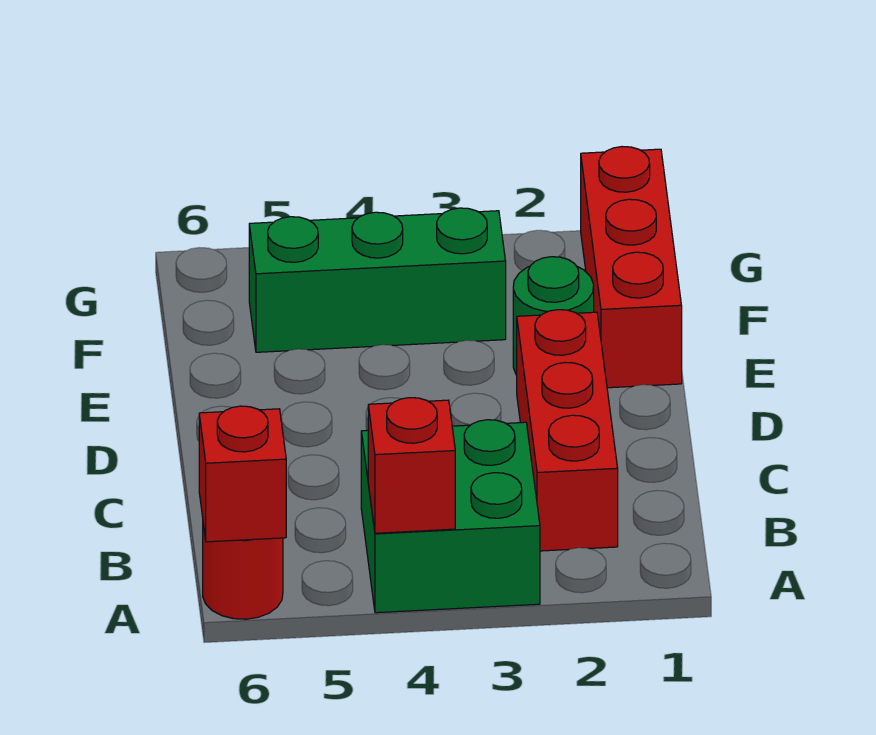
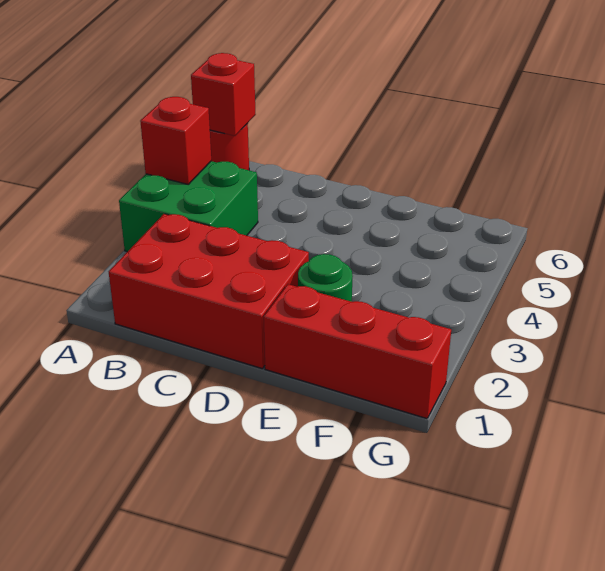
red brick B2:D2 level 1 -> red brick B1:D2 level 1
green brick F3:F5 level 1 -> none

